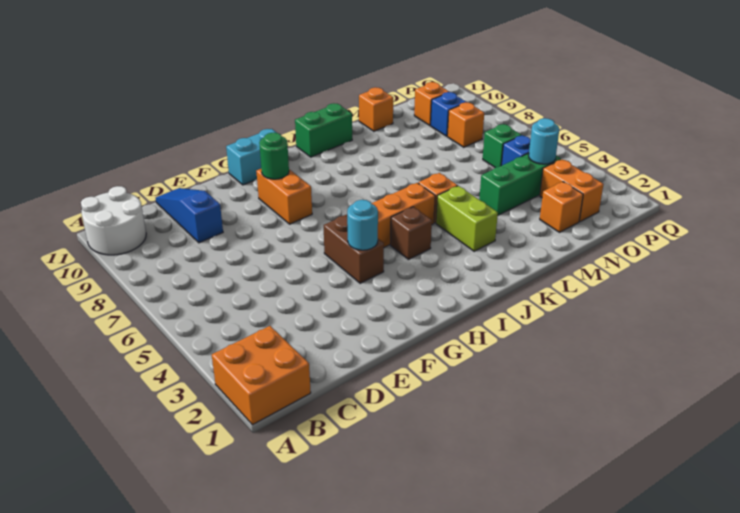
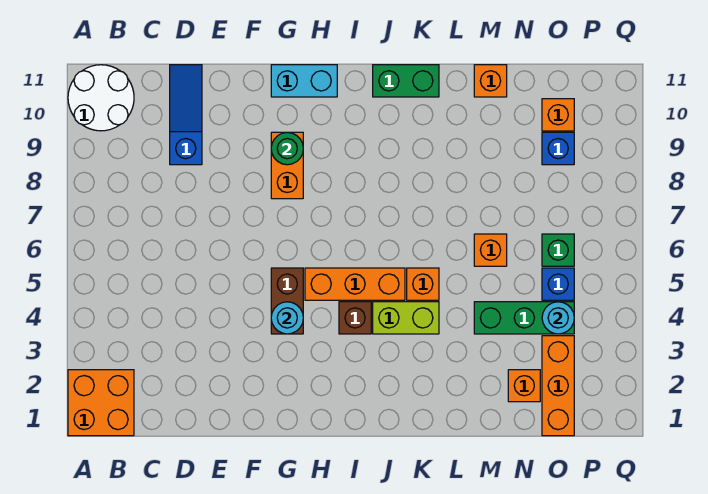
lime brick K3:K4 level 1 -> lime brick J4:K4 level 1
orange brick O2:O3 level 1 -> orange brick O1:O3 level 1
orange brick O8 level 1 -> orange brick M6 level 1

